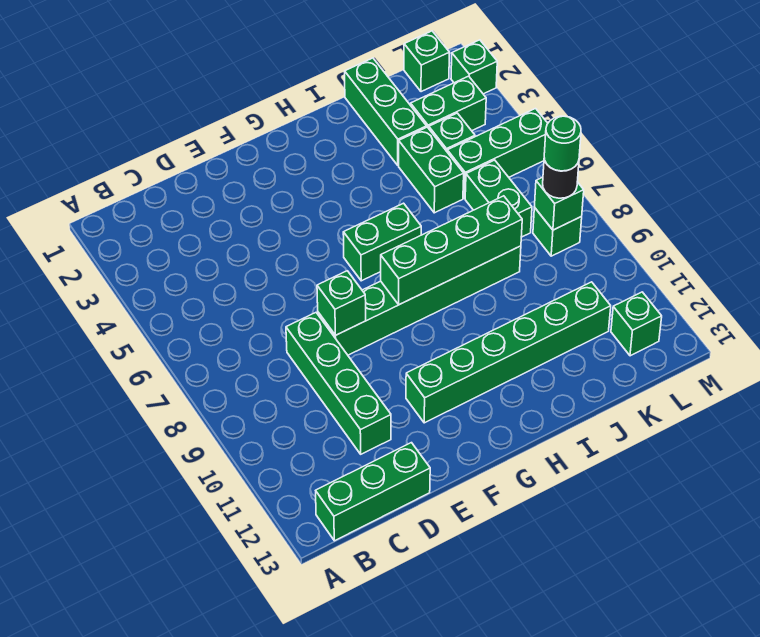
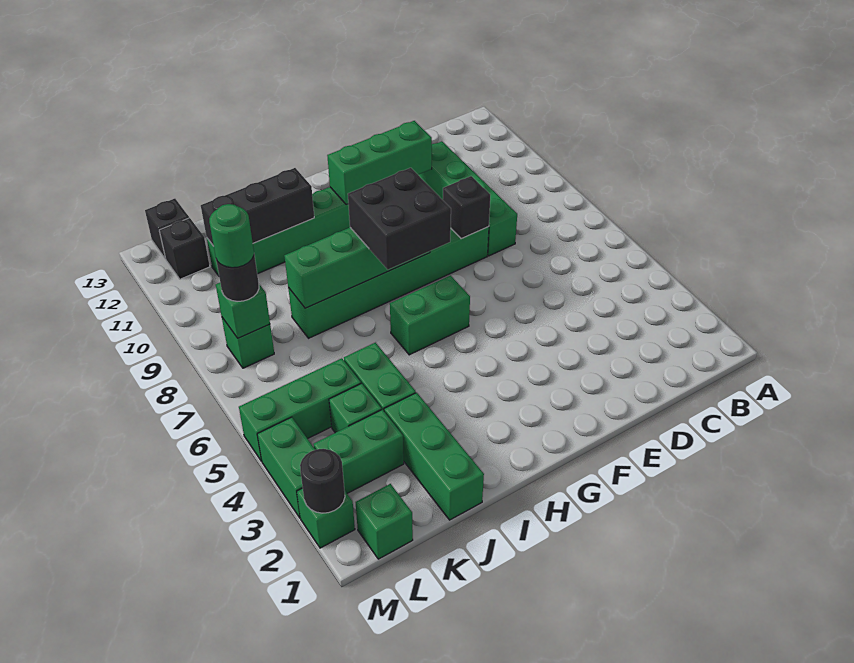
green brick B13:D13 level 1 -> green brick E11:G11 level 2
green brick E8 level 2 -> black brick E8 level 2
none -> black brick G7:H8 level 3
none -> black brick I11:K11 level 2
green brick K6:K7 level 1 -> green brick M3:M4 level 1
green brick L12 level 1 -> black brick L12 level 1
none -> black brick L13 level 1
none -> black round brick M2 level 2

